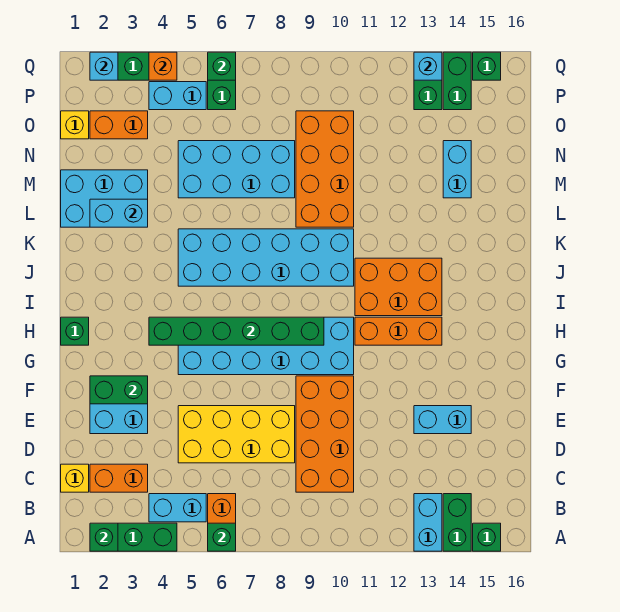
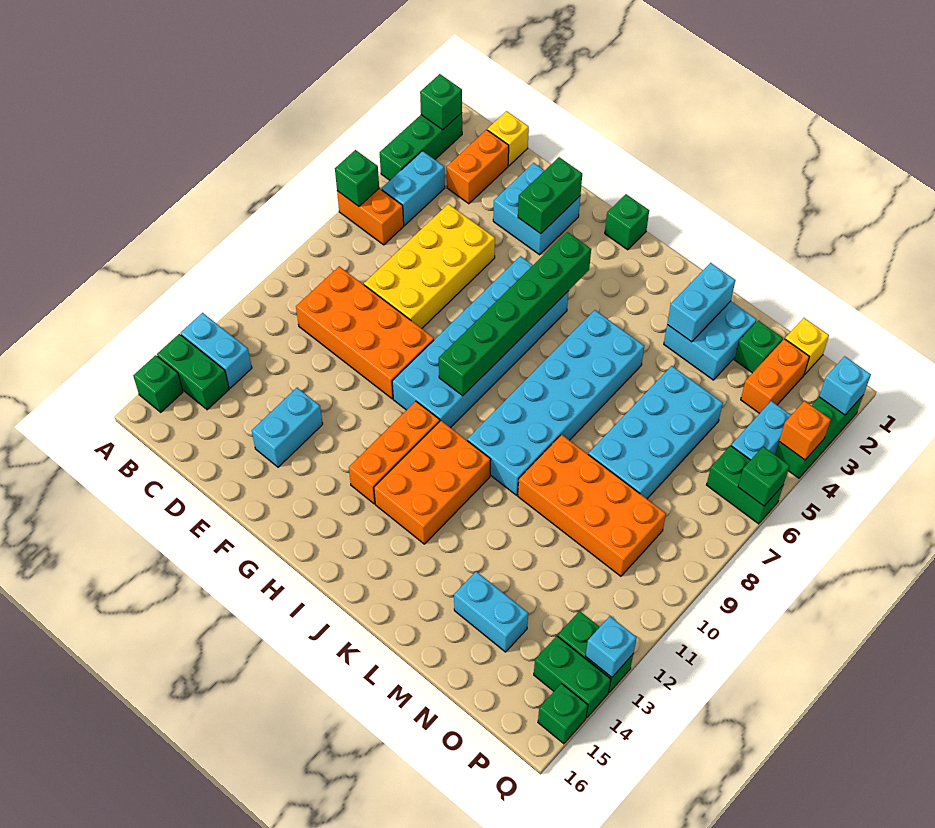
cyan brick L1:M3 level 1 -> cyan brick L2:M3 level 1
none -> green brick N2 level 1

